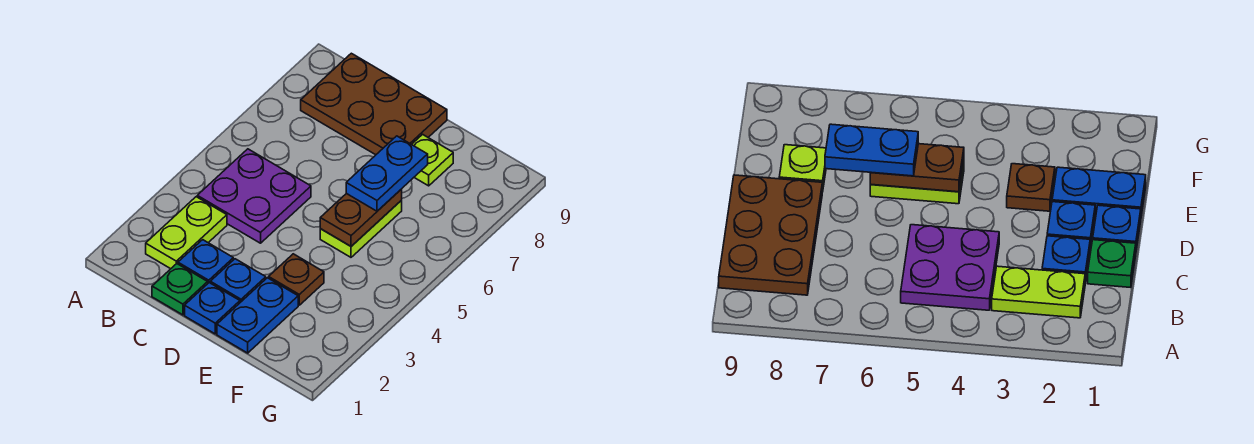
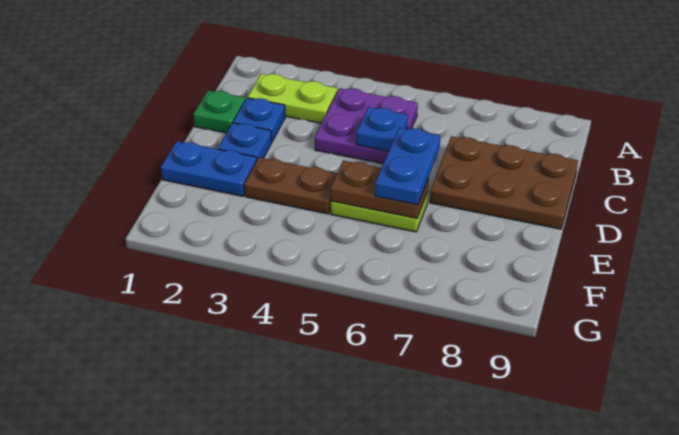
brown plate B8:D9 level 1 -> brown plate C7:D9 level 1
blue plate D1 level 1 -> blue plate C5 level 2
brown plate E3 level 1 -> brown plate E3:E4 level 1
blue plate E6:E7 level 3 -> blue plate D6:E6 level 3
lime plate E8 level 1 -> none

